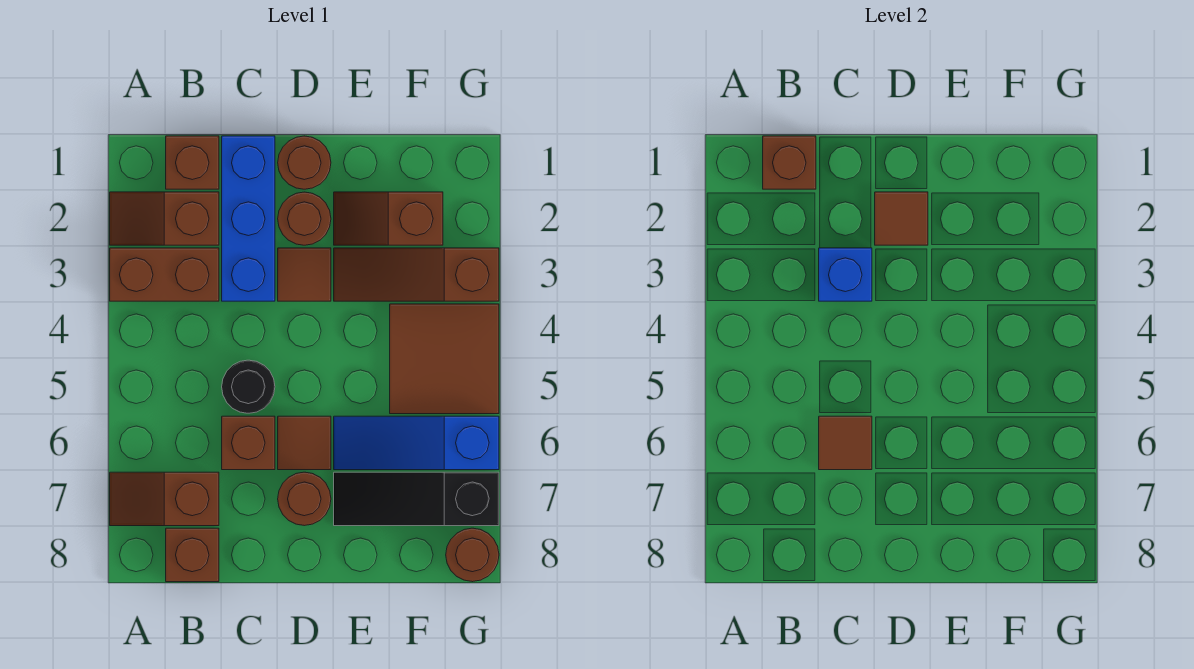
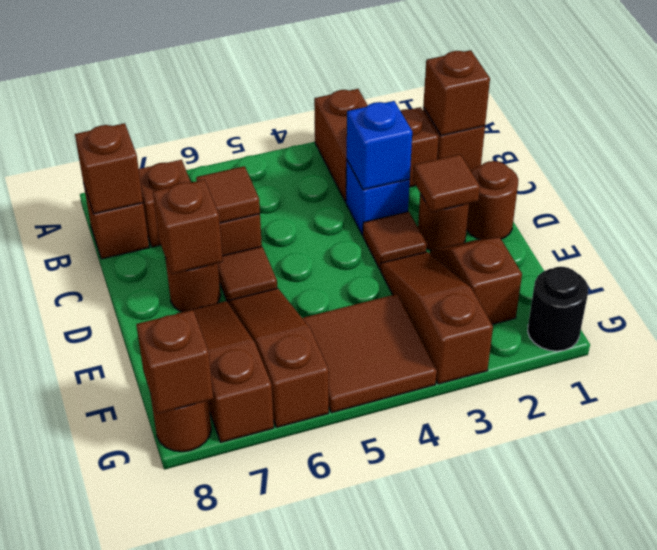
none -> brown brick B8 level 2
blue brick C1:C3 level 1 -> blue brick C3 level 1
black round brick C5 level 1 -> black round brick G1 level 1
none -> brown brick D7 level 2
blue slope E6:G6 level 1 top G -> brown slope E6:G6 level 1 top G
black slope E7:G7 level 1 top G -> brown slope E7:G7 level 1 top G
none -> brown brick G8 level 2

